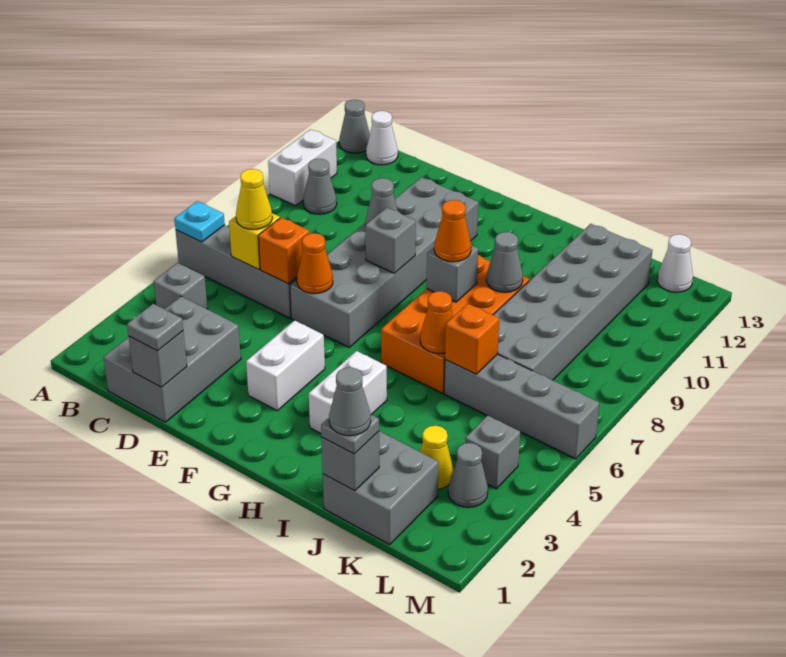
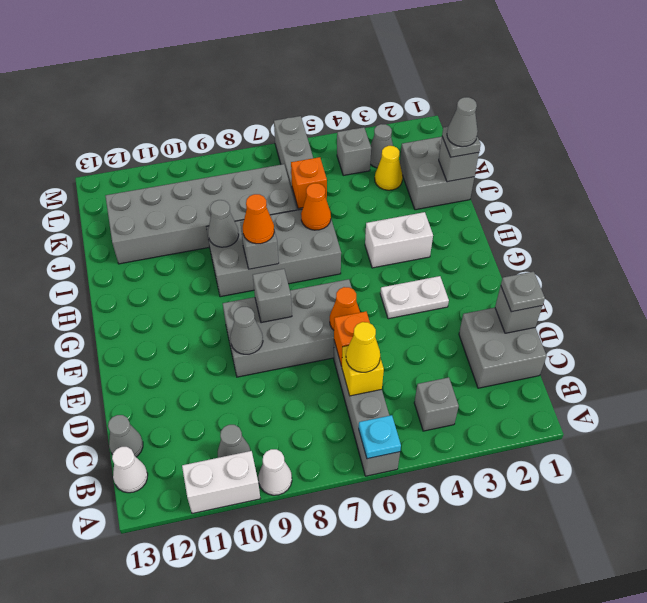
grey cone A13 level 1 -> grey cone C13 level 1
grey brick C1:D3 level 1 -> grey brick C1:D2 level 1
grey brick E6:F11 level 1 -> grey brick E6:F9 level 1
white brick F3:F4 level 1 -> white plate F3:F4 level 1
orange brick H6:I9 level 1 -> grey brick H6:I9 level 1
white cone L13 level 1 -> white cone A9 level 1

